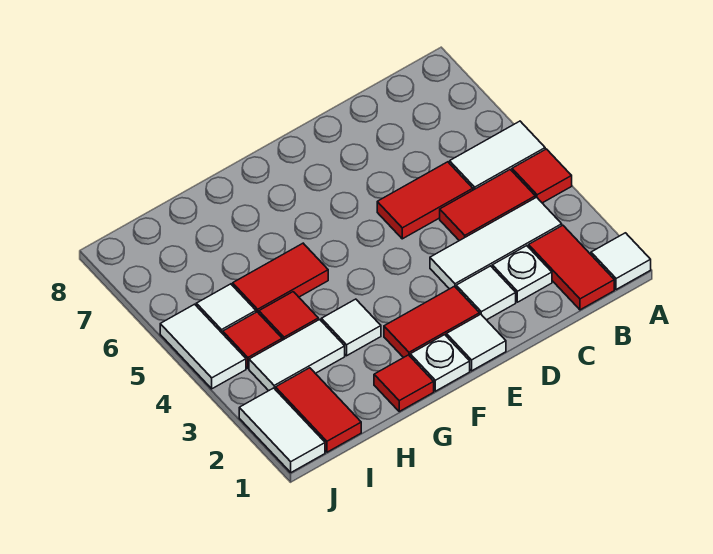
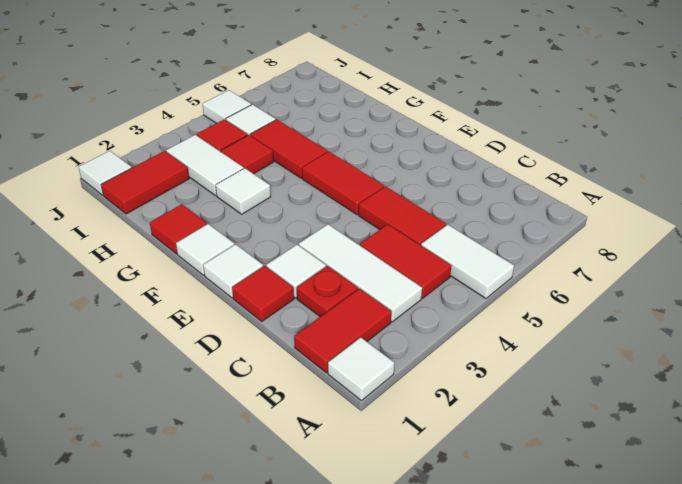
red tile A4 level 1 -> red tile D1 level 1
white plate C2 level 1 -> red plate C2 level 1
red tile E2:F2 level 1 -> red tile E5:F5 level 1
white plate F1 level 1 -> white tile F1 level 1
white tile J1:J2 level 1 -> white tile J1 level 1
white tile J4:J5 level 1 -> white tile J5 level 1

